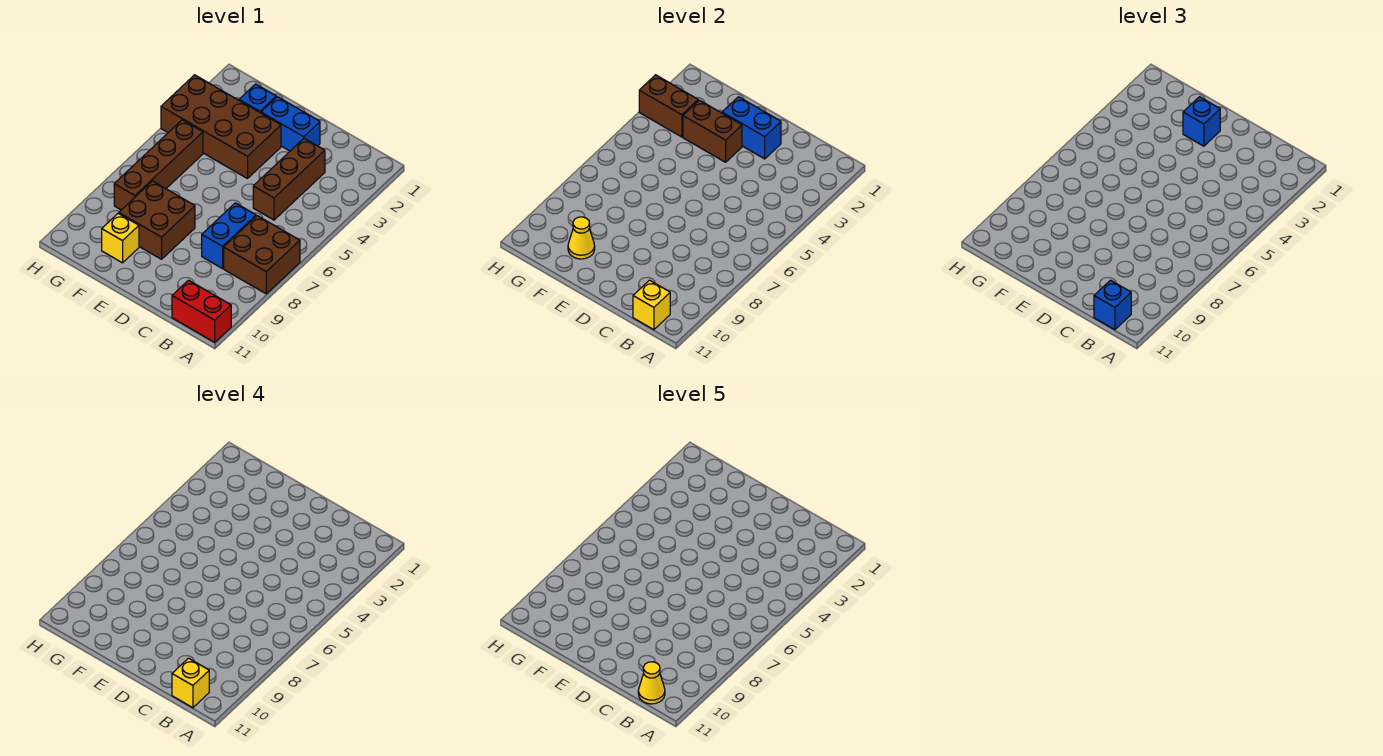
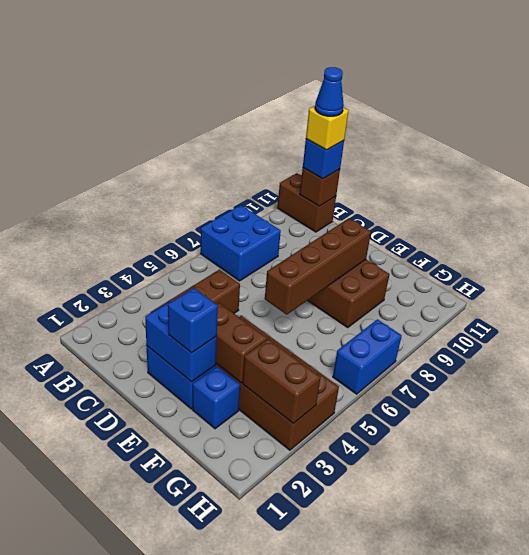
brown brick A7:B8 level 1 -> blue brick A7:B8 level 1
red brick A11:B11 level 1 -> brown brick A11:B11 level 1
yellow brick B11 level 2 -> brown brick B11 level 2
yellow cone B11 level 5 -> blue cone B11 level 5
blue brick C7:C8 level 1 -> blue brick H6:H7 level 1
yellow brick F10 level 1 -> none
yellow cone F10 level 2 -> none
brown brick G5:G8 level 1 -> brown brick E6:E9 level 2

